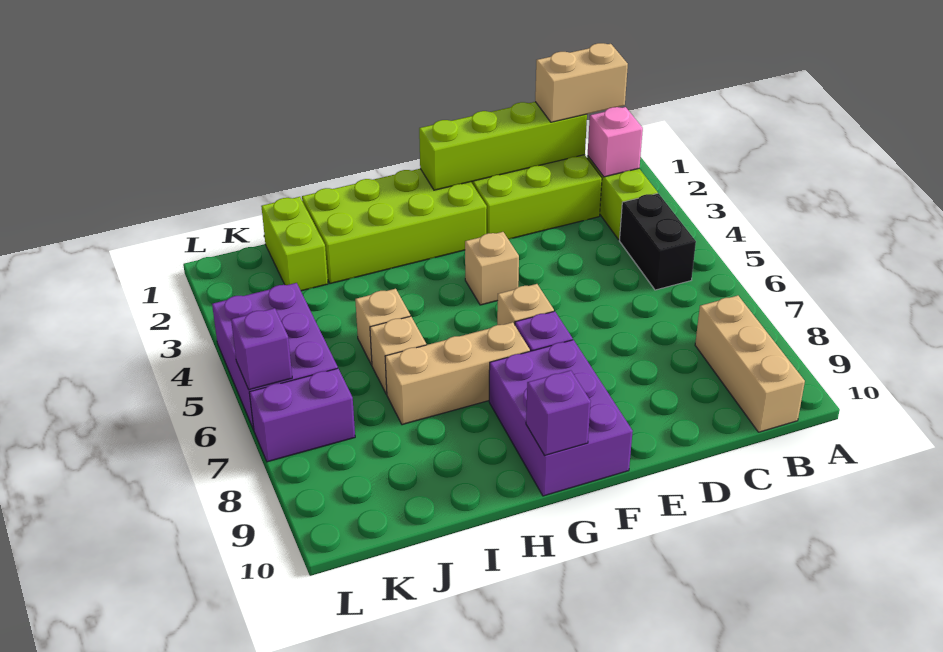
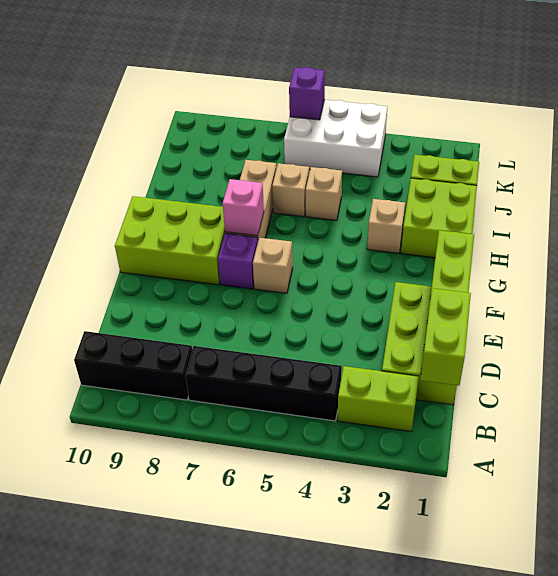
tan brick B1:C1 level 3 -> lime brick B1:C1 level 3
pink brick B2 level 2 -> pink brick G7 level 2
black brick B4:B5 level 1 -> black brick B4:B7 level 1
tan brick B8:B10 level 1 -> black brick B8:B10 level 1
lime brick F1:I2 level 1 -> lime brick H1:I2 level 1
tan brick F4 level 1 -> tan brick H3 level 1
purple brick F8:G10 level 1 -> lime brick F8:G10 level 1
purple brick G10 level 2 -> none
purple brick K4:L6 level 1 -> white brick K4:L6 level 1
purple brick K7:L7 level 1 -> none

